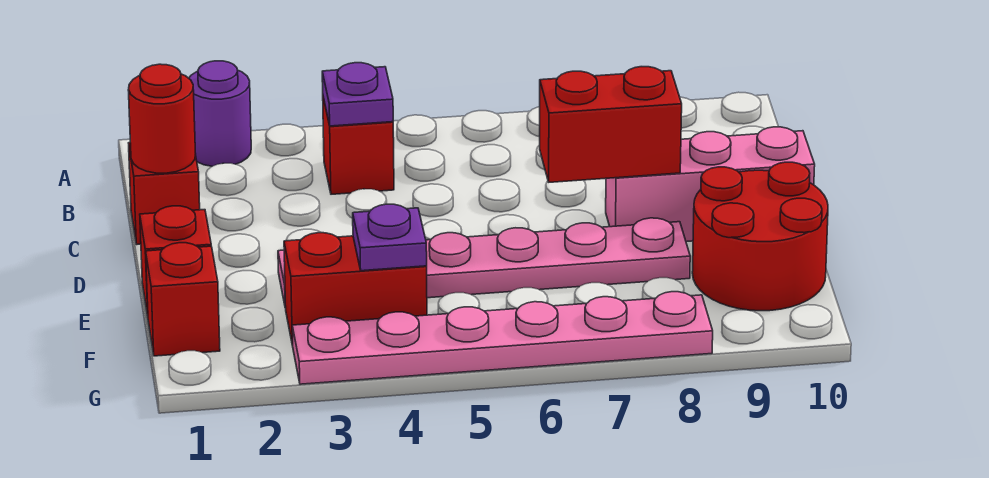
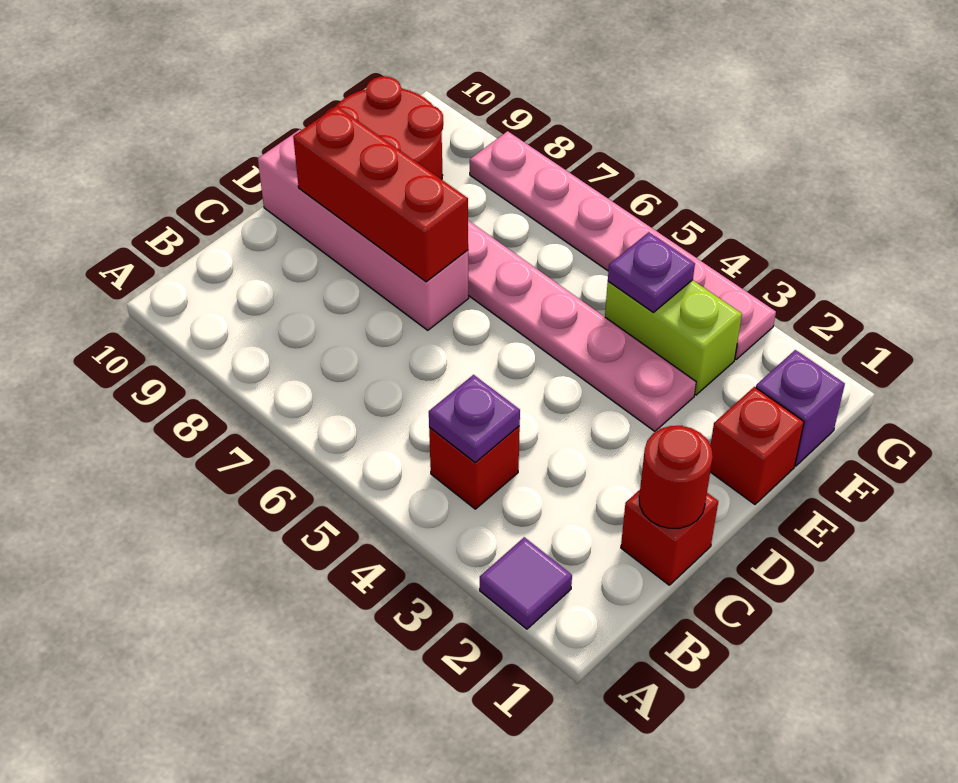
purple round brick A2 level 1 -> purple tile A2 level 1
red brick D7:D8 level 2 -> red brick D7:D9 level 2
pink brick D8:D10 level 1 -> pink brick D7:D10 level 1
red brick F1 level 1 -> purple brick F1 level 1
red brick F3:F4 level 1 -> lime brick F3:F4 level 1

